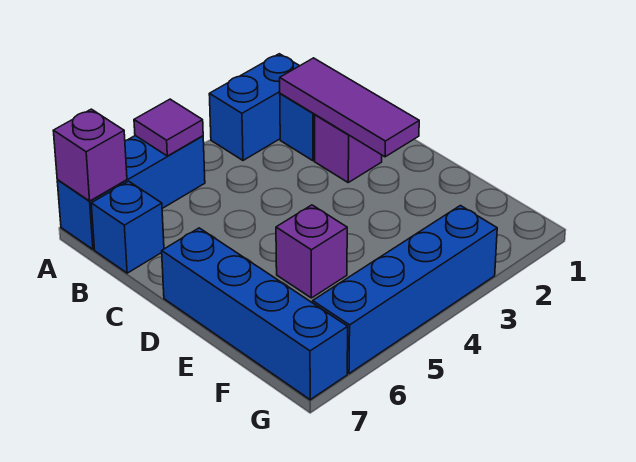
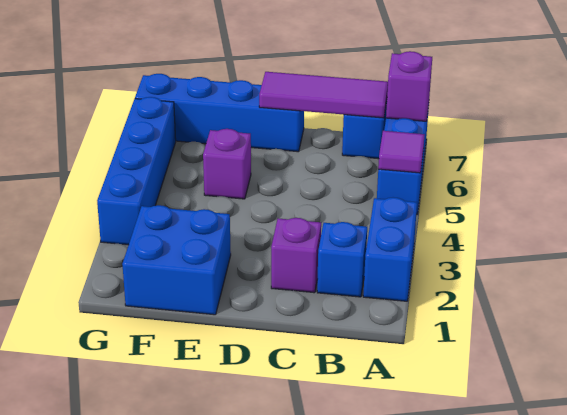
purple tile B2:D2 level 2 -> purple tile B7:D7 level 2
none -> blue brick E1:F2 level 1

